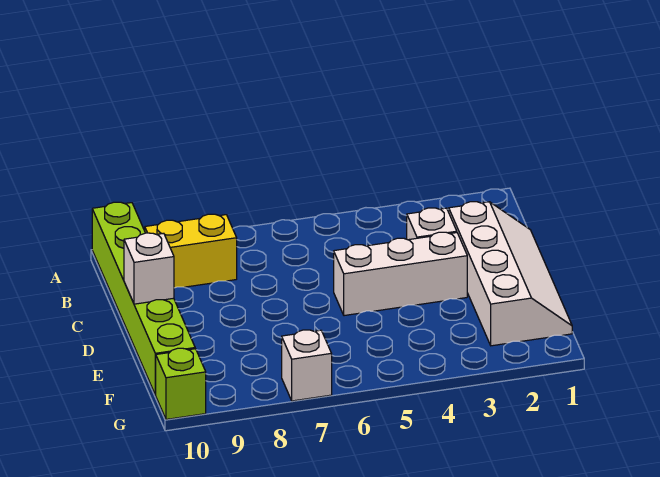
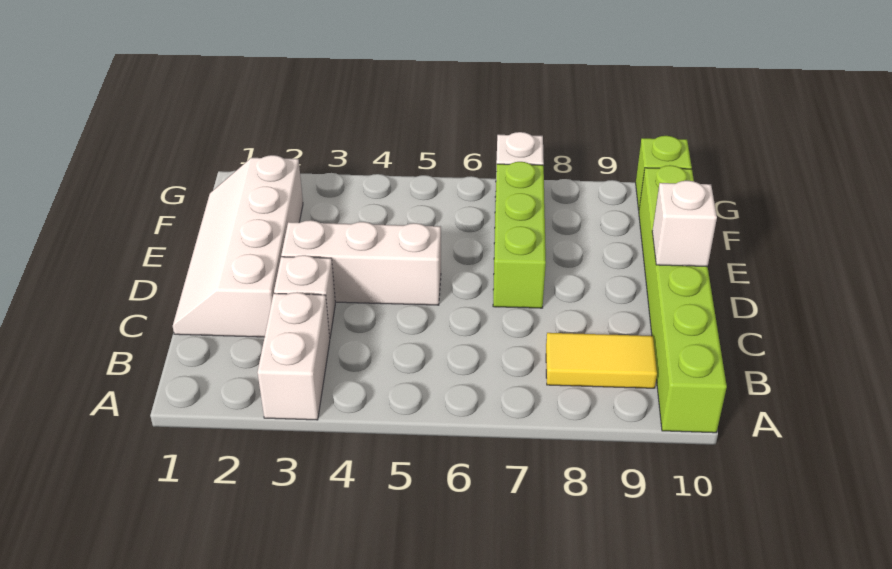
none -> white brick A3:B3 level 1
yellow brick B8:B9 level 1 -> yellow tile B8:B9 level 1
none -> lime brick D7:F7 level 1

